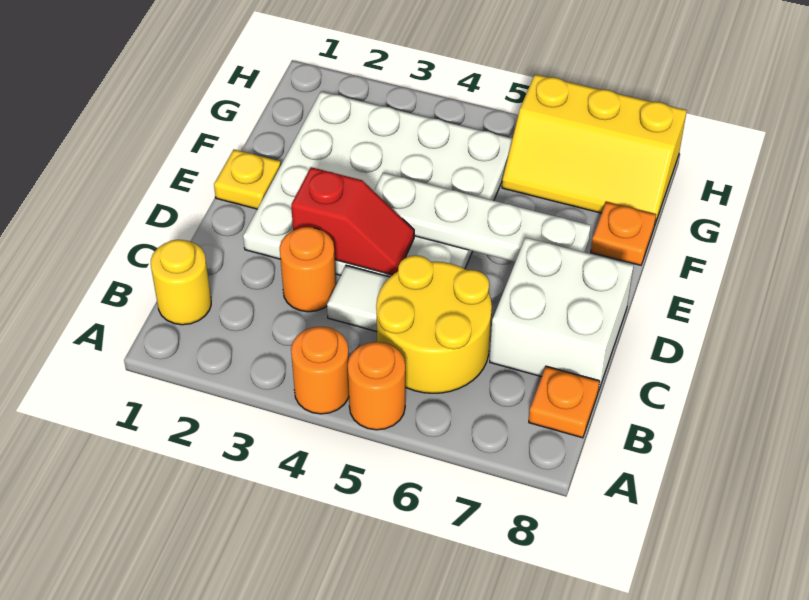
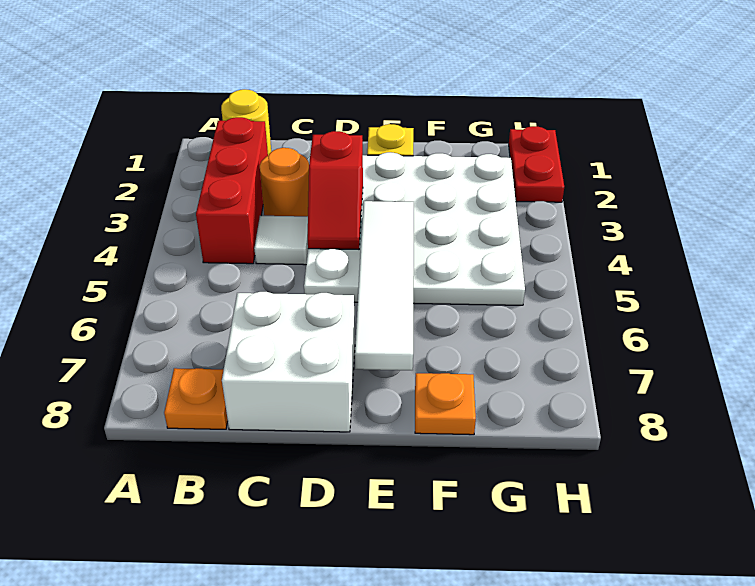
orange round brick A4 level 1 -> none
orange round brick A5 level 1 -> none
none -> red brick B2:B4 level 1
yellow round brick B5:C6 level 1 -> none
white plate E4:E7 level 2 -> white tile E4:E7 level 2
yellow slope G6:H8 level 1 top H -> none
none -> red plate H1:H2 level 1

